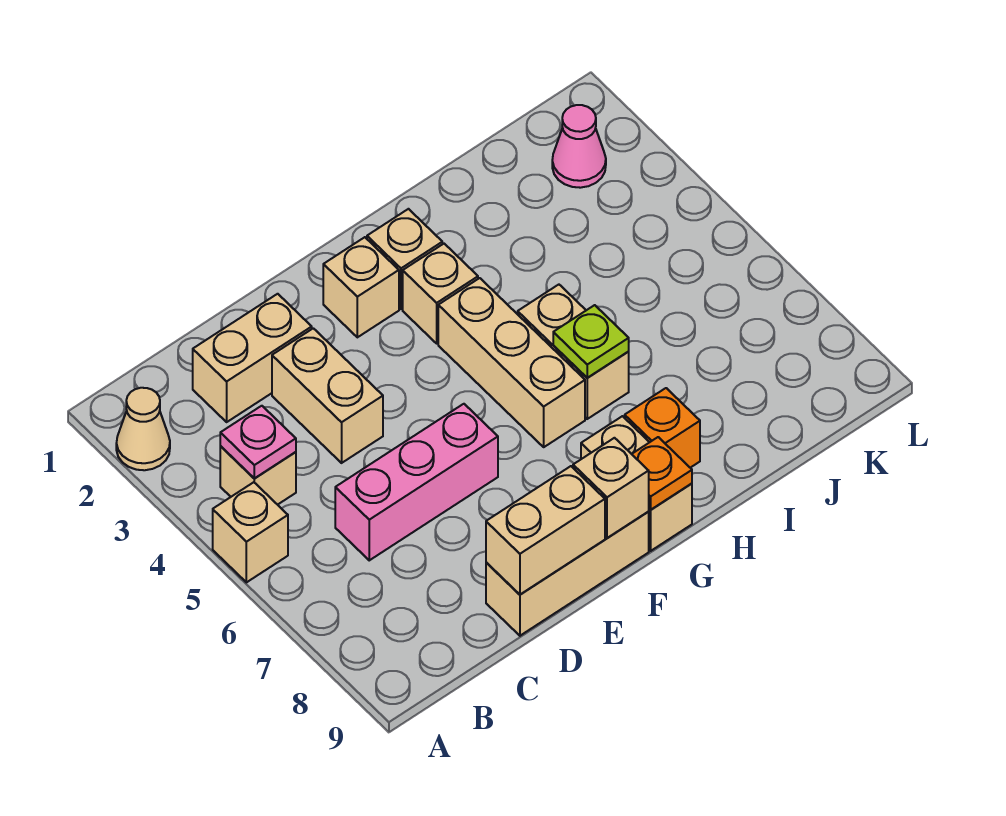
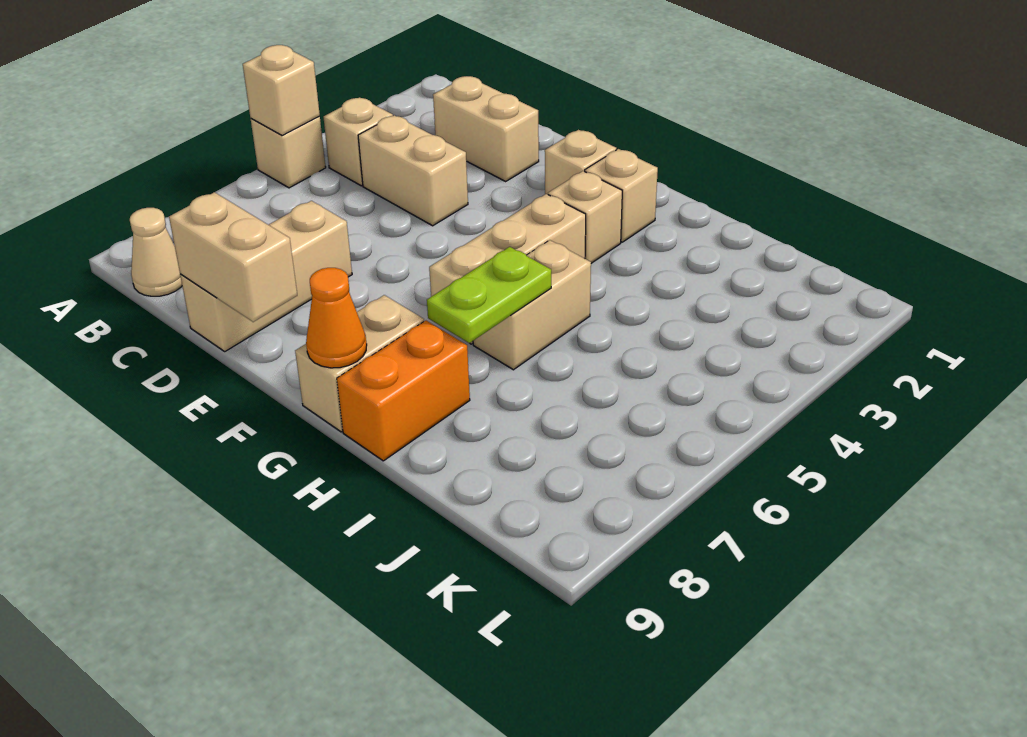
tan cone A2 level 1 -> tan cone B9 level 1
pink plate B4 level 2 -> none
pink brick C6:E6 level 1 -> none
tan brick D3:D4 level 1 -> tan brick C4:D4 level 1
tan brick D9:F9 level 1 -> tan brick D7:D9 level 1
tan brick F9 level 2 -> tan brick A5 level 2
orange plate G9 level 2 -> orange cone G9 level 2
lime plate H6 level 2 -> lime plate H6:H7 level 2
orange brick H8 level 1 -> orange brick H8:H9 level 1
pink cone K2 level 1 -> none

